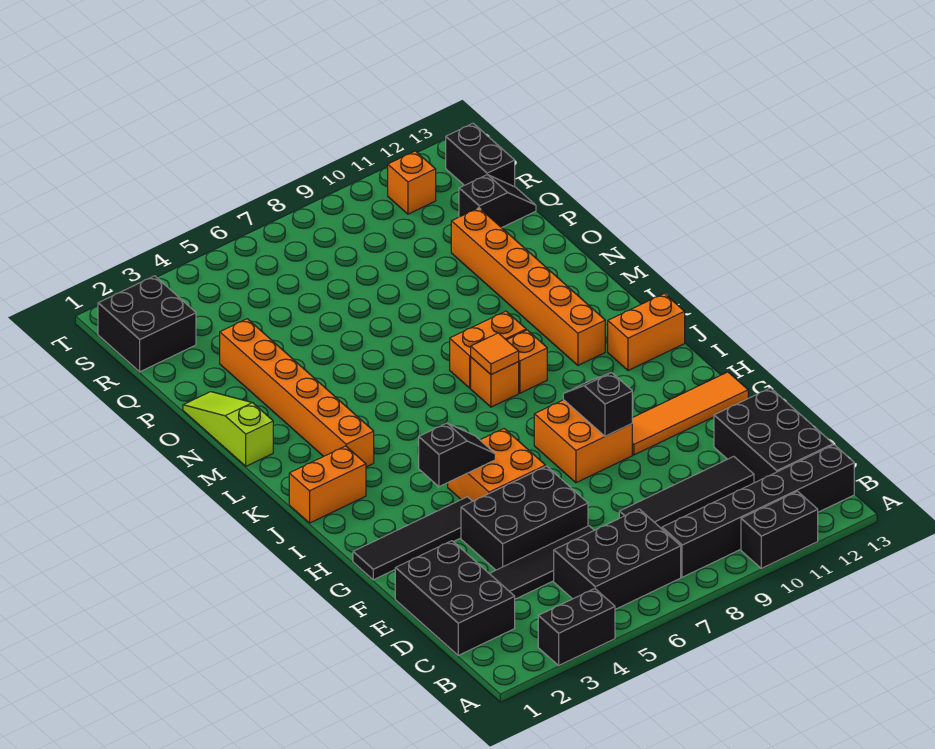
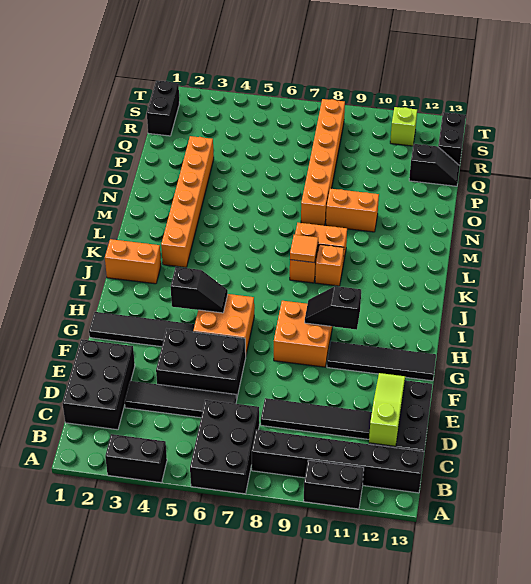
black brick B5:C7 level 1 -> black brick A6:C7 level 1
black slope G9:H9 level 2 top G -> black slope H9:H10 level 2 top 10
orange tile G10:G13 level 1 -> black tile G10:G13 level 1
orange brick J12:J13 level 1 -> orange brick N9:N10 level 1
orange brick K11:P11 level 1 -> orange brick N8:S8 level 1
lime slope M1:O1 level 1 top M -> lime slope C12:E12 level 2 top C
black brick R1:S2 level 1 -> black brick R1:S1 level 1
orange brick S11 level 1 -> lime brick S11 level 1

